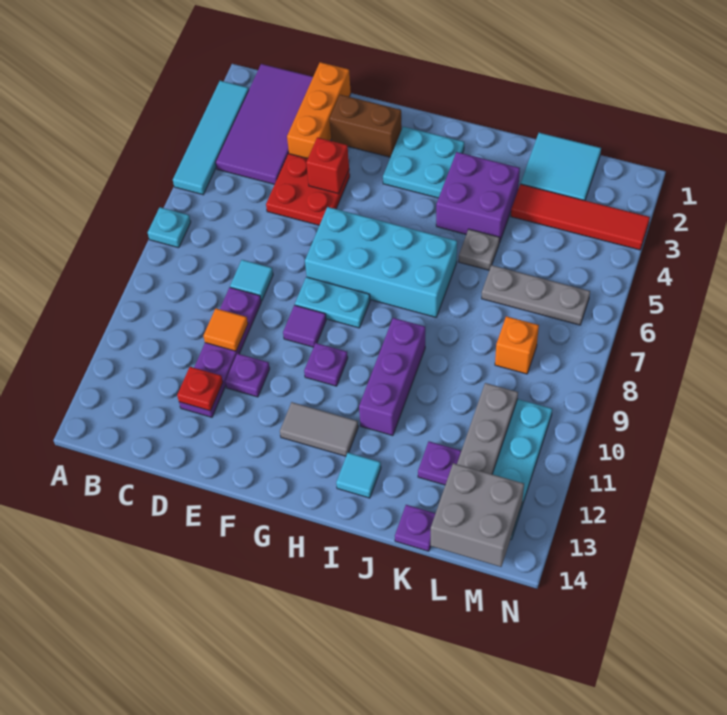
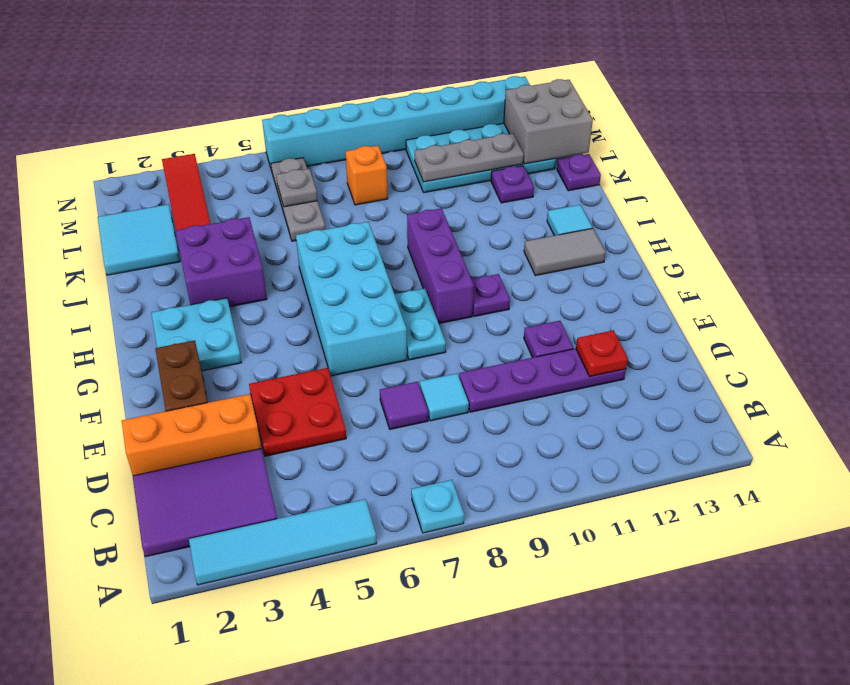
purple tile B1:C4 level 1 -> purple tile B1:C3 level 1
orange tile D10 level 2 -> none
red brick E4 level 2 -> none
purple tile F9 level 1 -> purple tile D7 level 1
grey tile G12:H12 level 1 -> grey tile H12:H13 level 1
purple brick I9:I11 level 1 -> purple brick G9:I9 level 1
grey plate J5 level 1 -> grey plate L6 level 2
none -> cyan brick N6:N13 level 1

